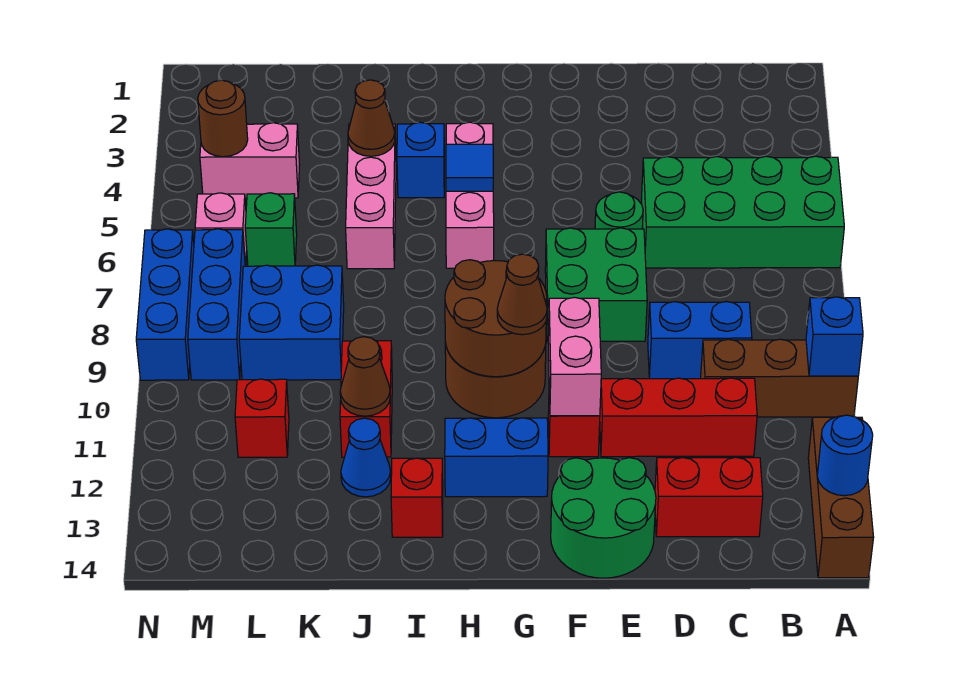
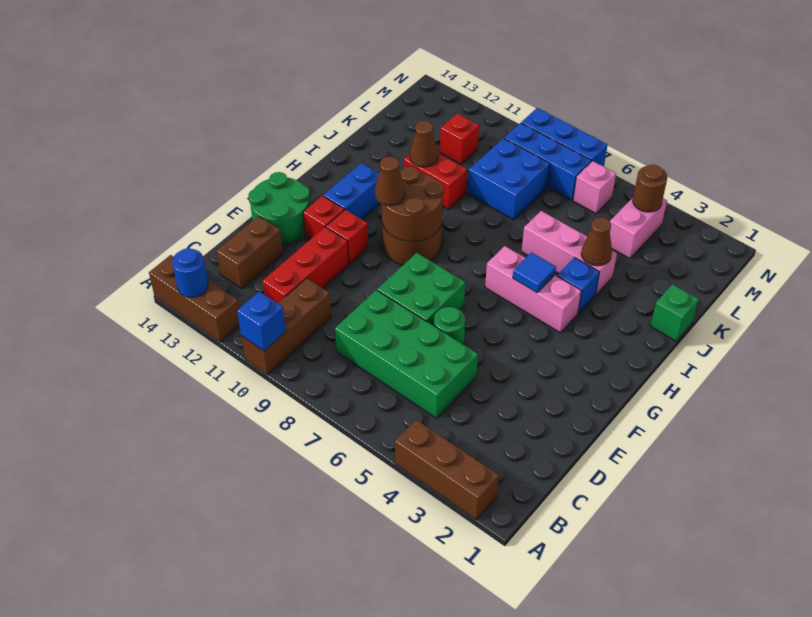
none -> brown brick A2:A4 level 1
green brick A5:D6 level 1 -> green brick C5:D8 level 1
blue brick C9:D9 level 1 -> none
red brick C13:D13 level 1 -> brown brick C13:D13 level 1
pink brick F10:F11 level 2 -> none
red brick I13 level 1 -> red brick F12 level 1
blue cone J12 level 1 -> none
green brick L6 level 1 -> green brick J1 level 1

